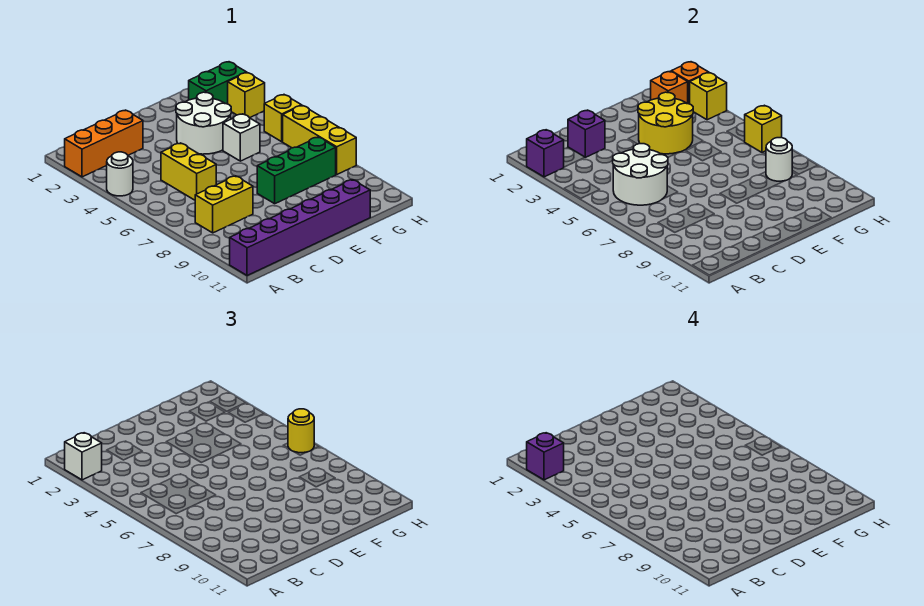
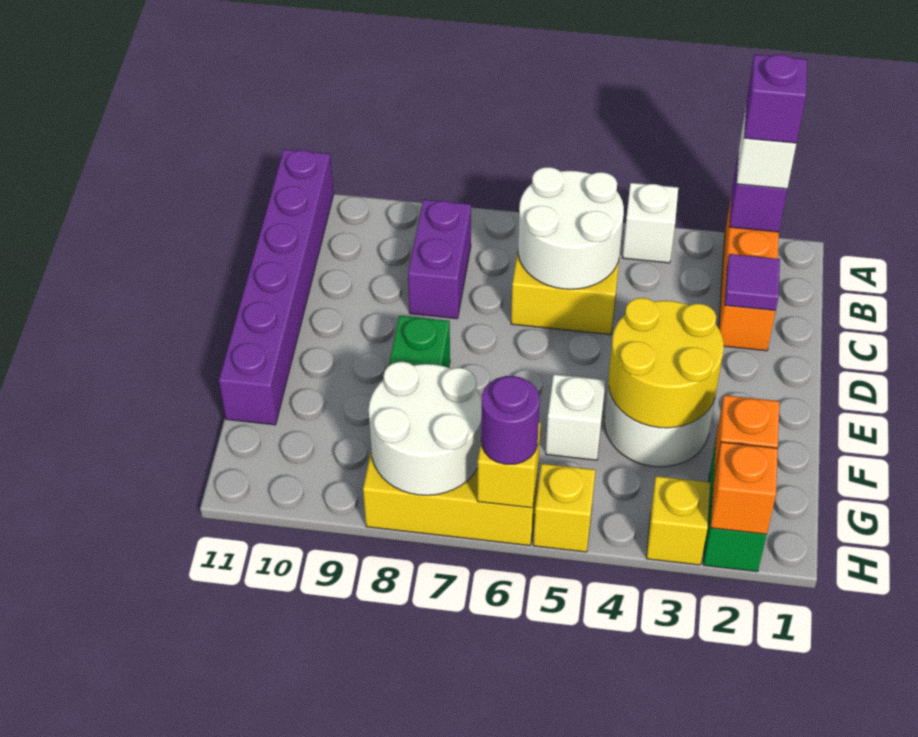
white round brick A4 level 1 -> white brick A4 level 1
yellow brick B8:C8 level 1 -> purple brick B8:C8 level 1
purple brick C2 level 2 -> purple tile C2 level 2
white round brick G8 level 2 -> white round brick G7:H8 level 2
yellow brick H3 level 2 -> none
yellow round brick H6 level 3 -> purple round brick H6 level 3

